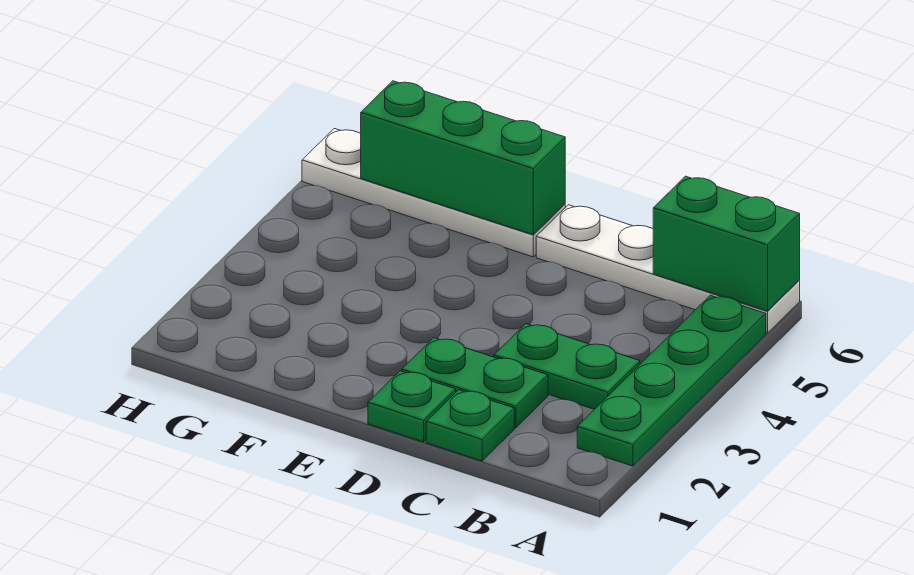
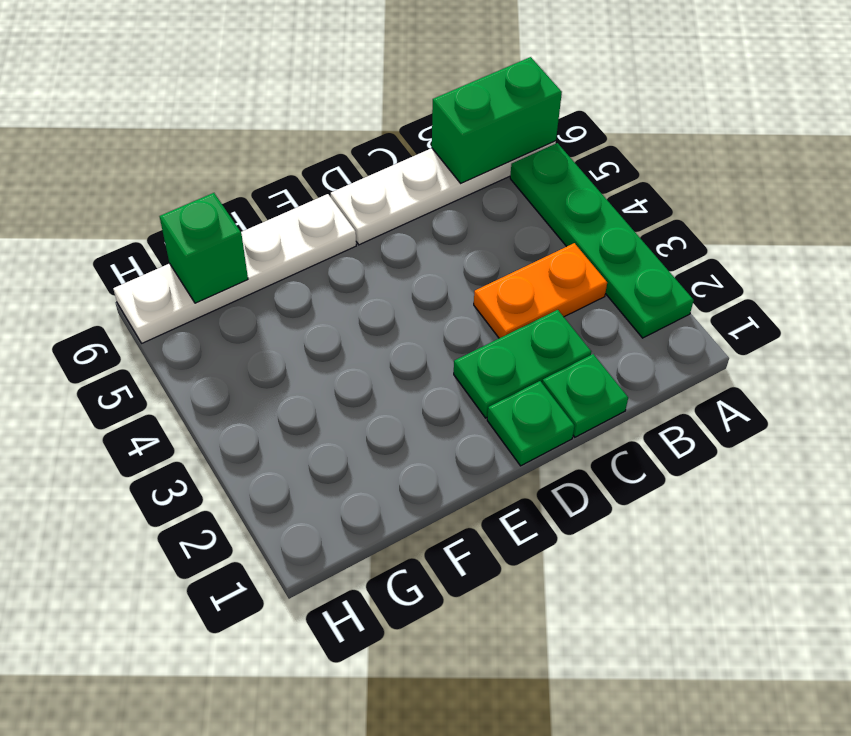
green plate B3:C3 level 1 -> orange plate B3:C3 level 1
green brick E6:G6 level 2 -> green brick G6 level 2

